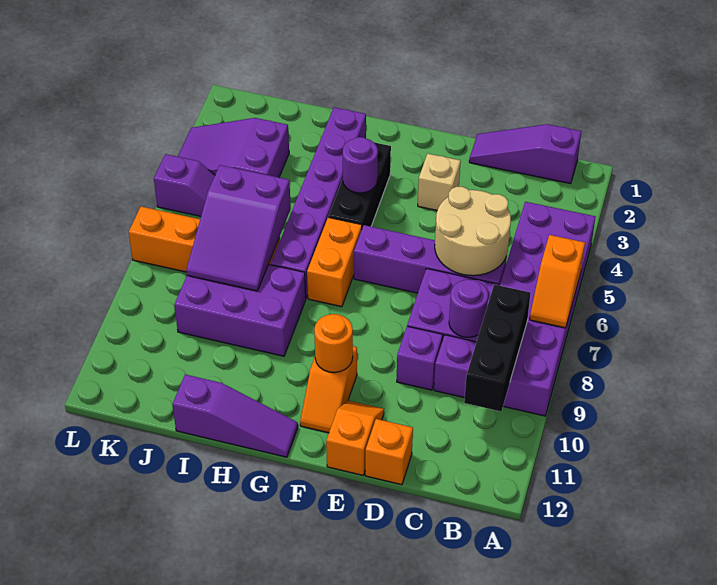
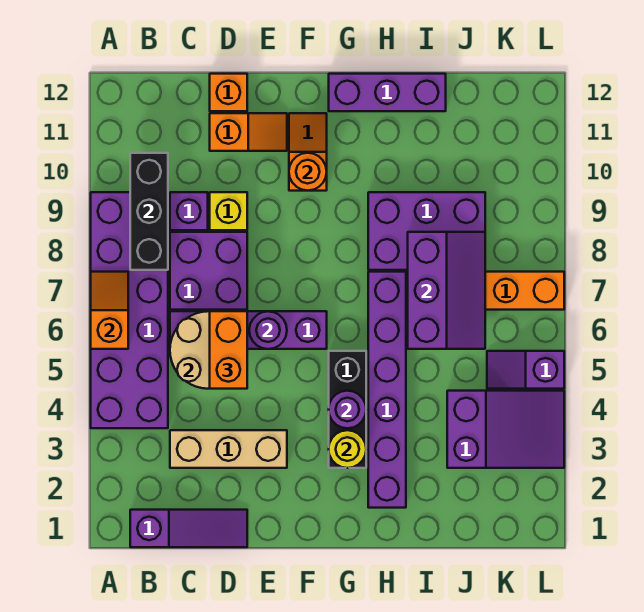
purple round brick C8 level 2 -> purple round brick E6 level 2
purple brick D9 level 1 -> yellow brick D9 level 1
tan brick E3 level 1 -> tan brick C3:E3 level 1
orange slope E11:E12 level 1 top 12 -> orange slope D11:E11 level 1 top D
none -> yellow round brick G3 level 2
orange brick G6:G7 level 1 -> orange brick D5:D6 level 3
purple slope G12:I12 level 1 top I -> purple brick G12:I12 level 1
purple slope I6:J8 level 2 top 6 -> purple slope I6:J8 level 2 top I

